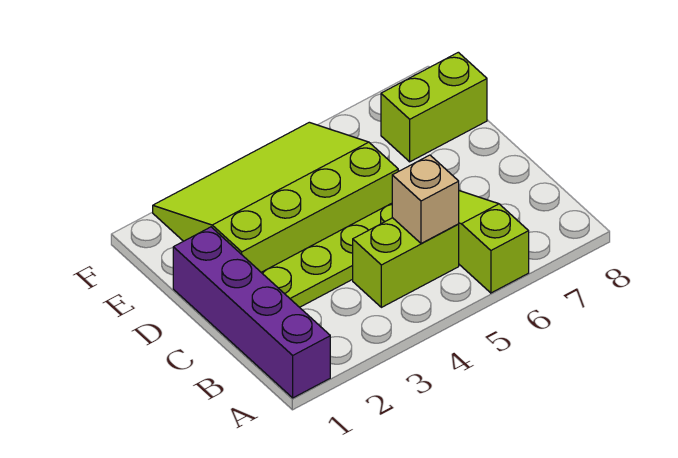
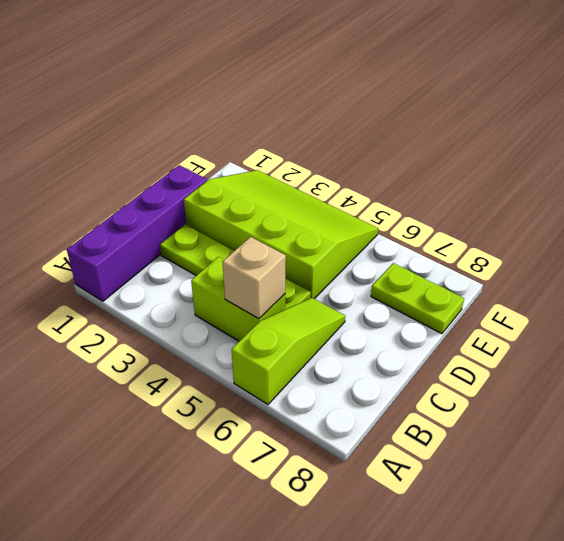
lime brick E7:E8 level 1 -> lime plate E7:E8 level 1

